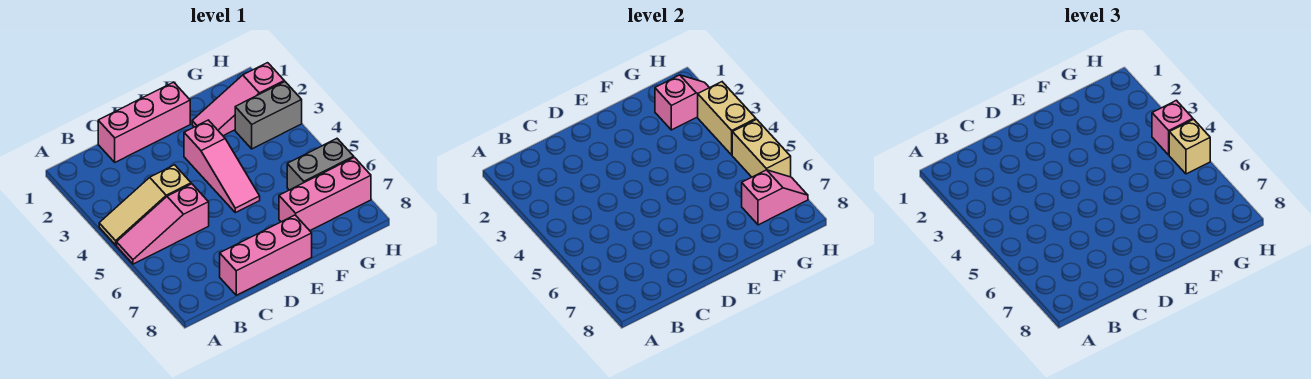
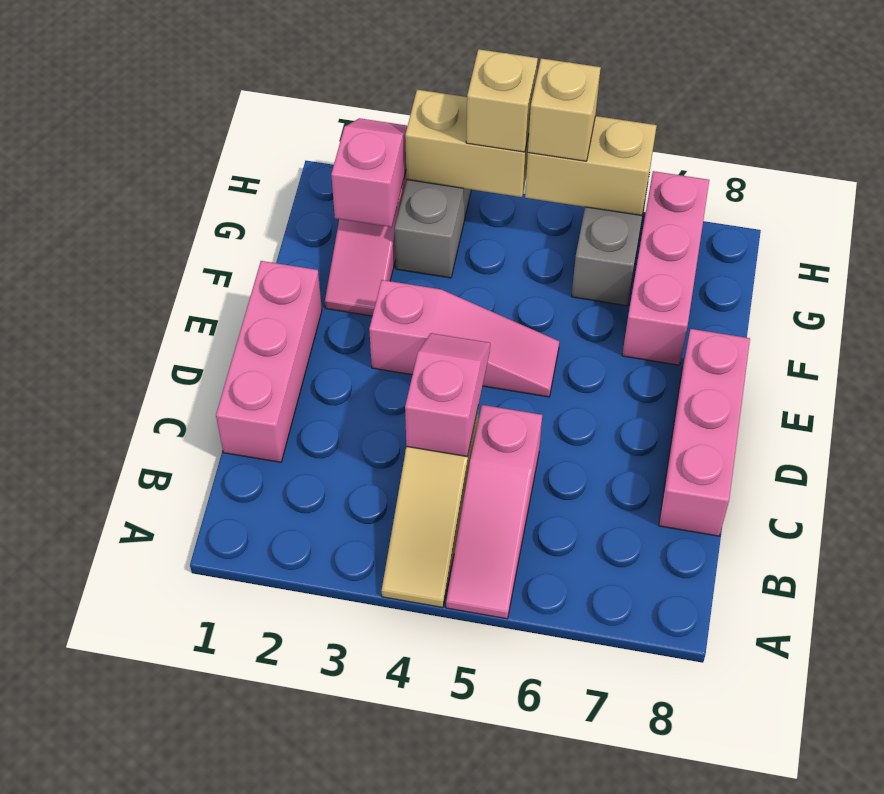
pink slope G7:H7 level 2 top G -> pink slope C4:D4 level 2 top C
pink brick H4 level 3 -> tan brick H4 level 3

